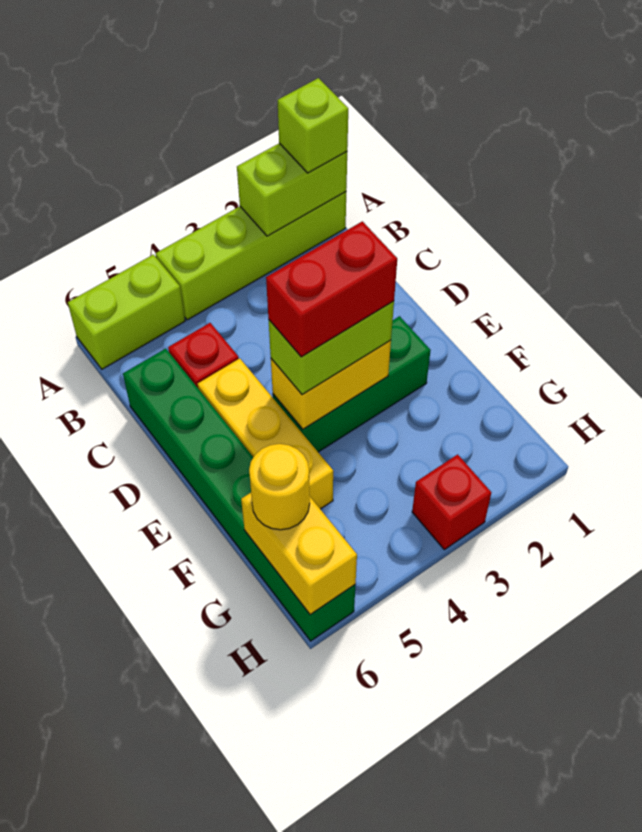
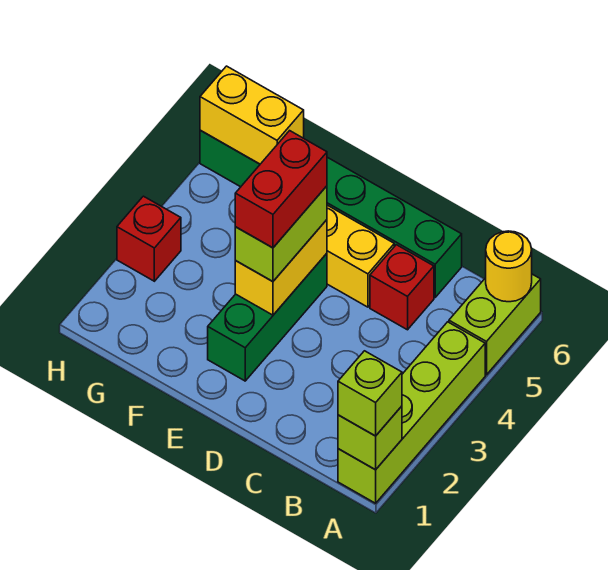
lime brick A1:A2 level 2 -> lime brick A1 level 2
yellow round brick G6 level 3 -> yellow round brick A6 level 2

